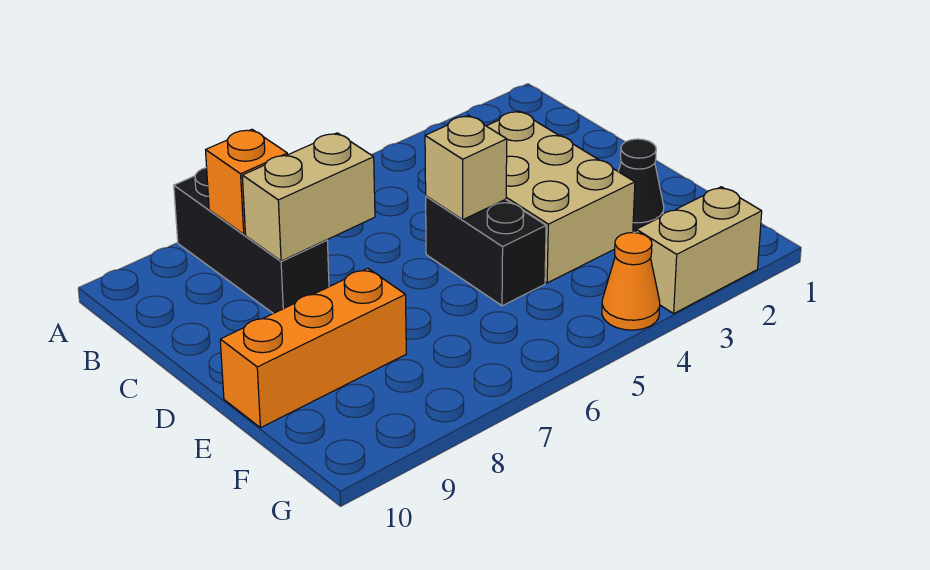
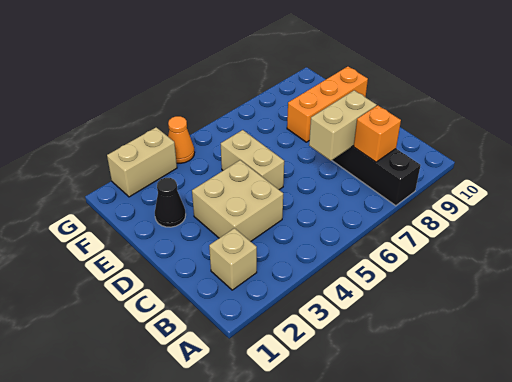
tan brick C3:E4 level 1 -> tan brick C3:D4 level 1
black brick D5:E5 level 1 -> tan brick D5:E5 level 1
tan brick D5 level 2 -> tan brick B2 level 1

